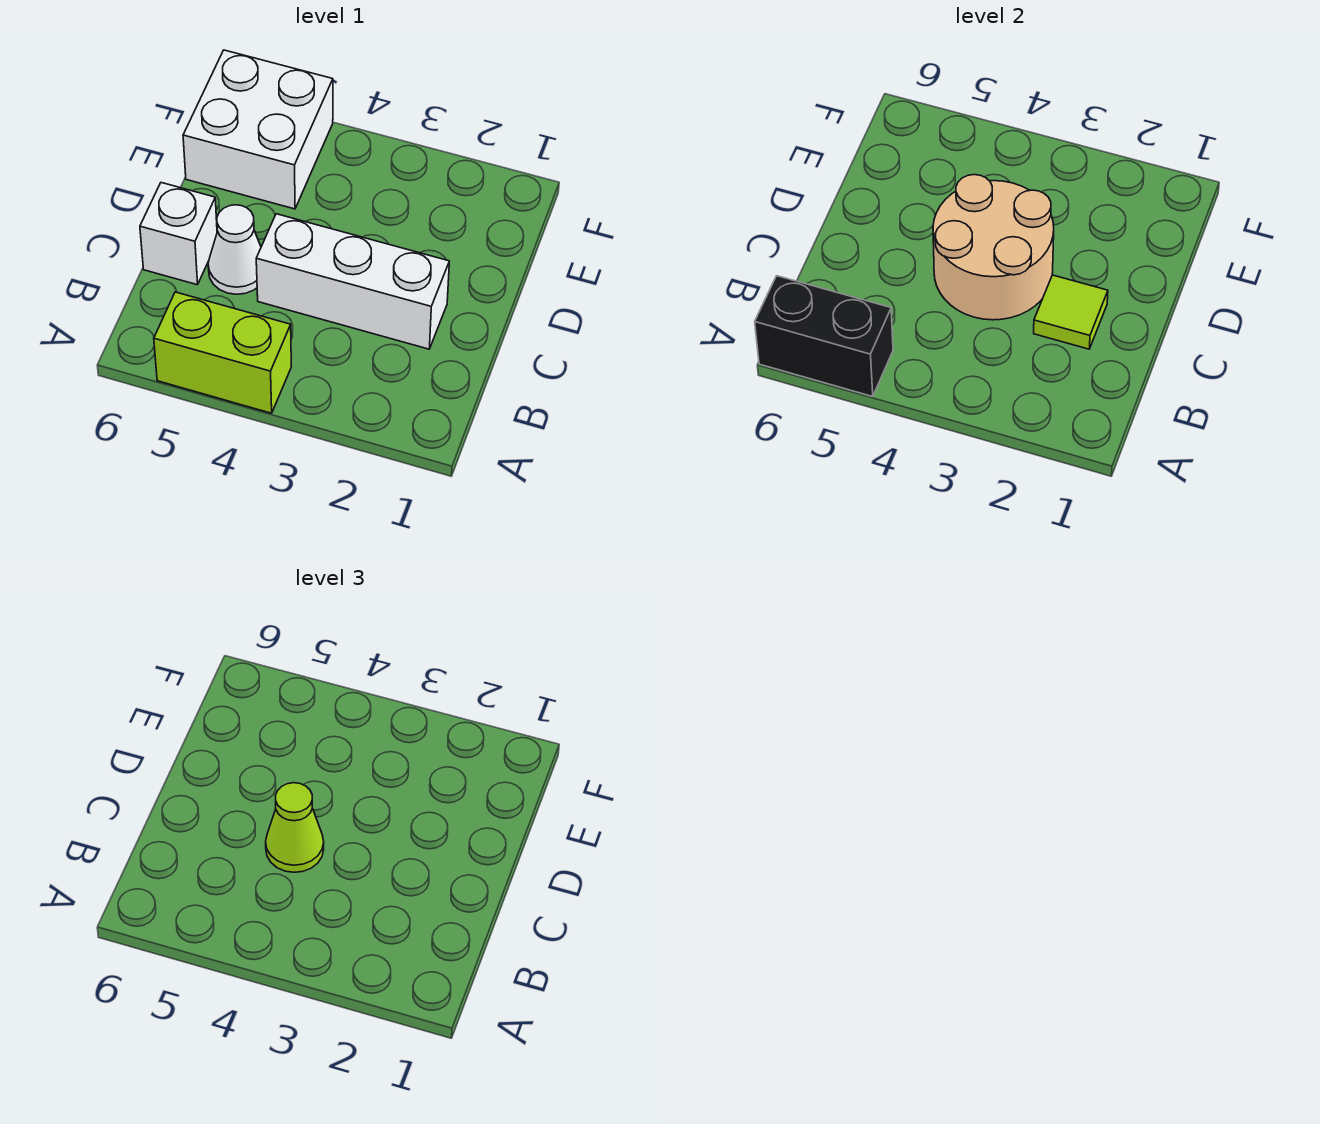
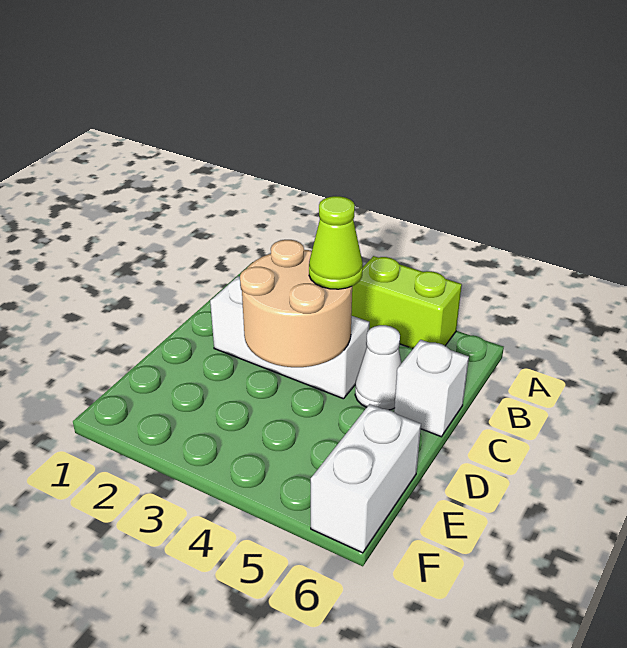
black brick A5:A6 level 2 -> none
lime tile C2 level 2 -> none
white brick E5:F6 level 1 -> white brick E6:F6 level 1

